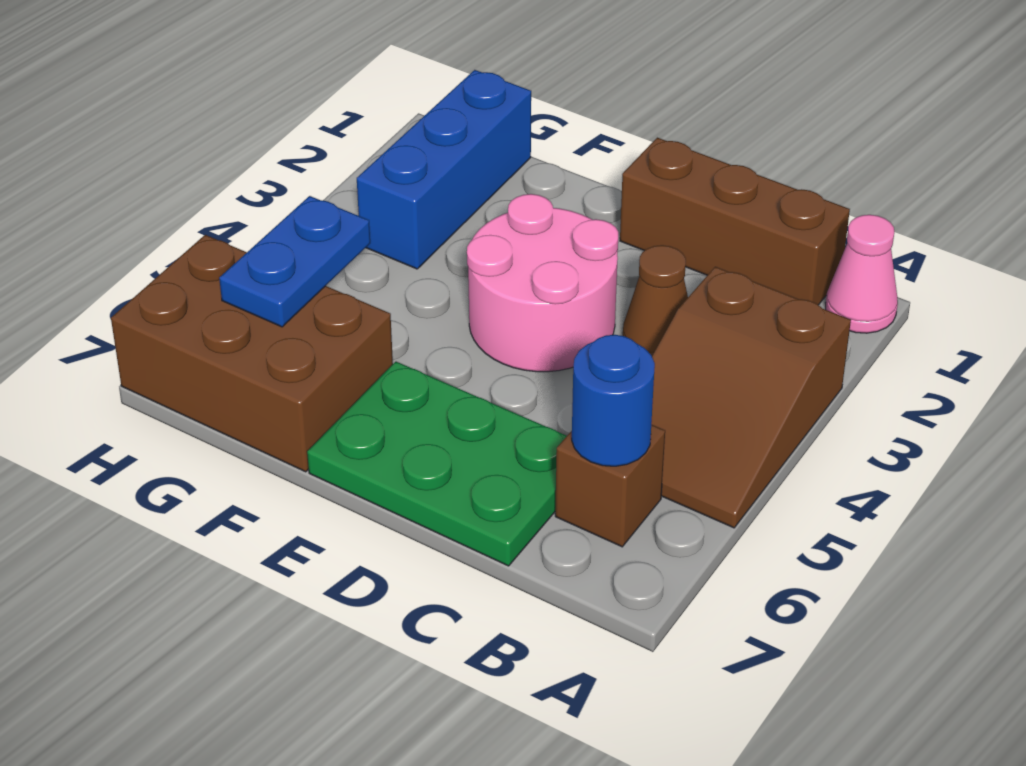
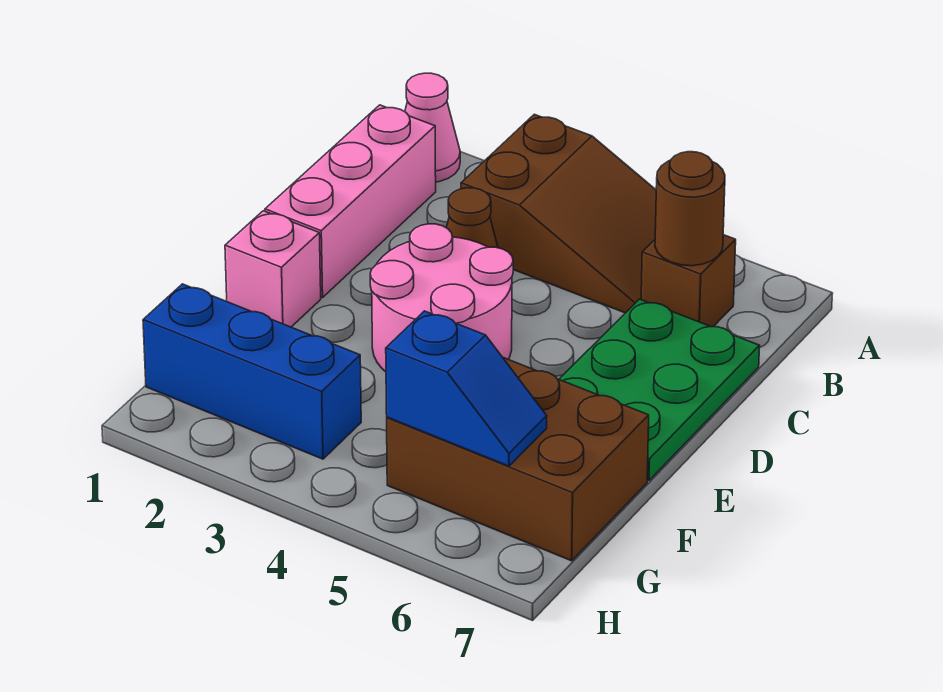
brown brick B1:D1 level 1 -> pink brick B1:D1 level 1
blue round brick B6 level 2 -> brown round brick B6 level 2
none -> pink brick E1 level 1
brown brick F6:H7 level 1 -> brown brick F5:G7 level 1
blue plate G5:G6 level 2 -> blue slope G5:G6 level 2 top 5

